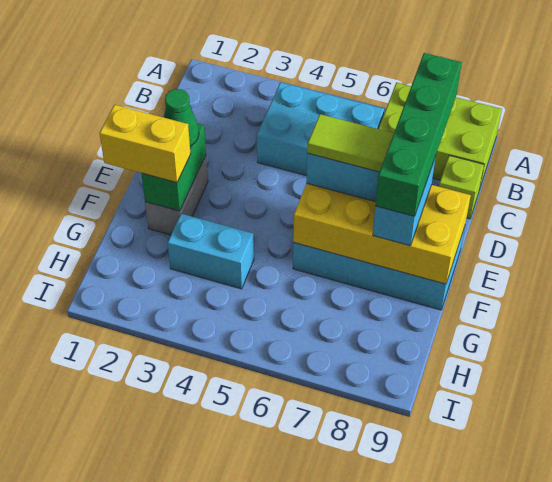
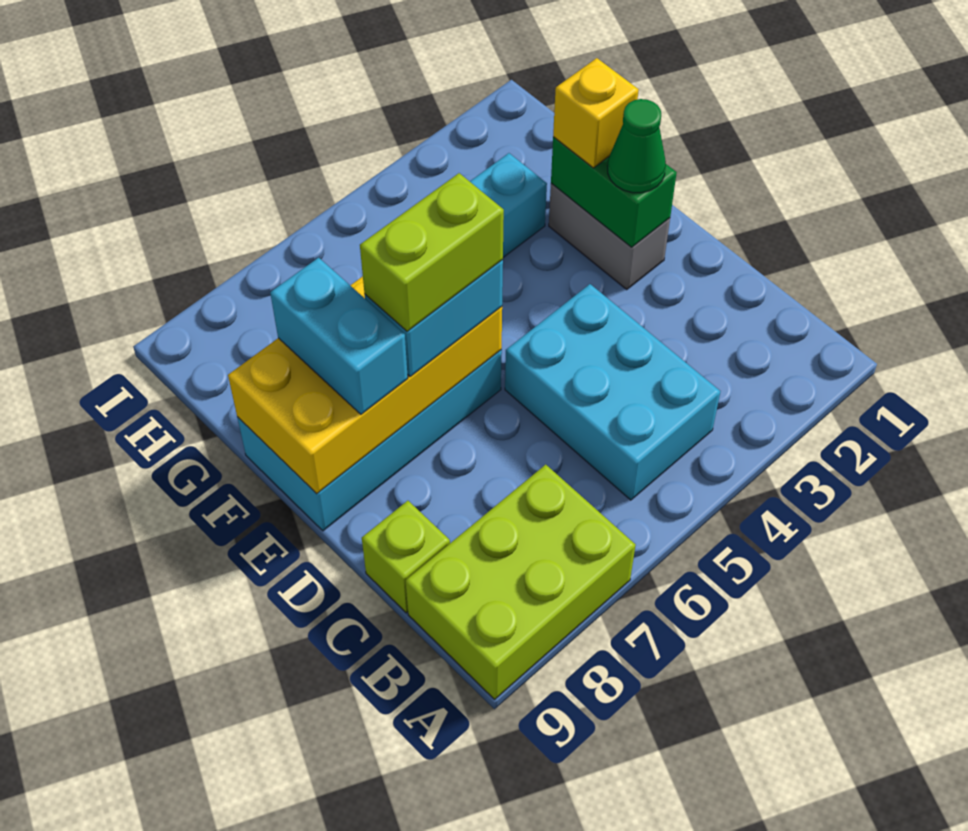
cyan brick B4:C6 level 1 -> cyan brick B4:D5 level 1
green brick C8:F8 level 4 -> none
lime tile E6:E7 level 4 -> lime brick E6:E7 level 4
yellow brick F1:F2 level 3 -> yellow brick F2 level 3

